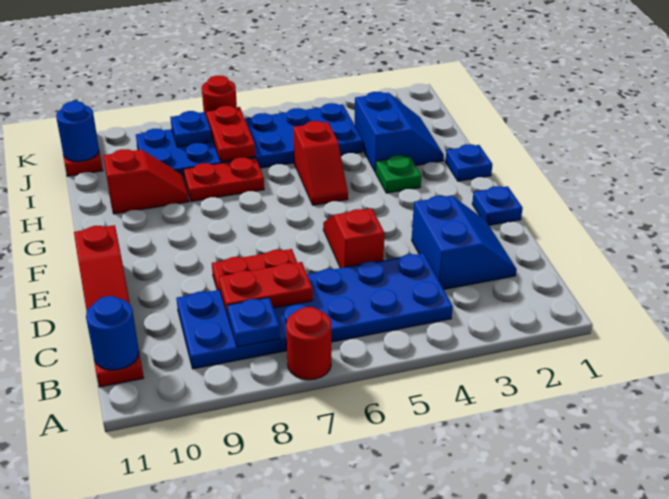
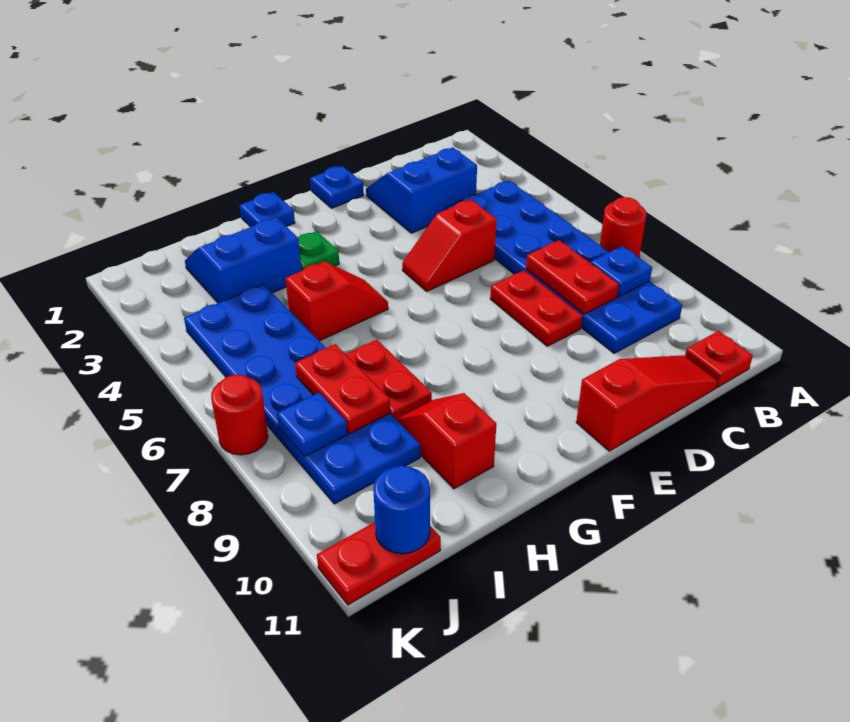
blue round brick B11 level 2 -> none
red plate I7:J7 level 2 -> red plate I7:I8 level 2

